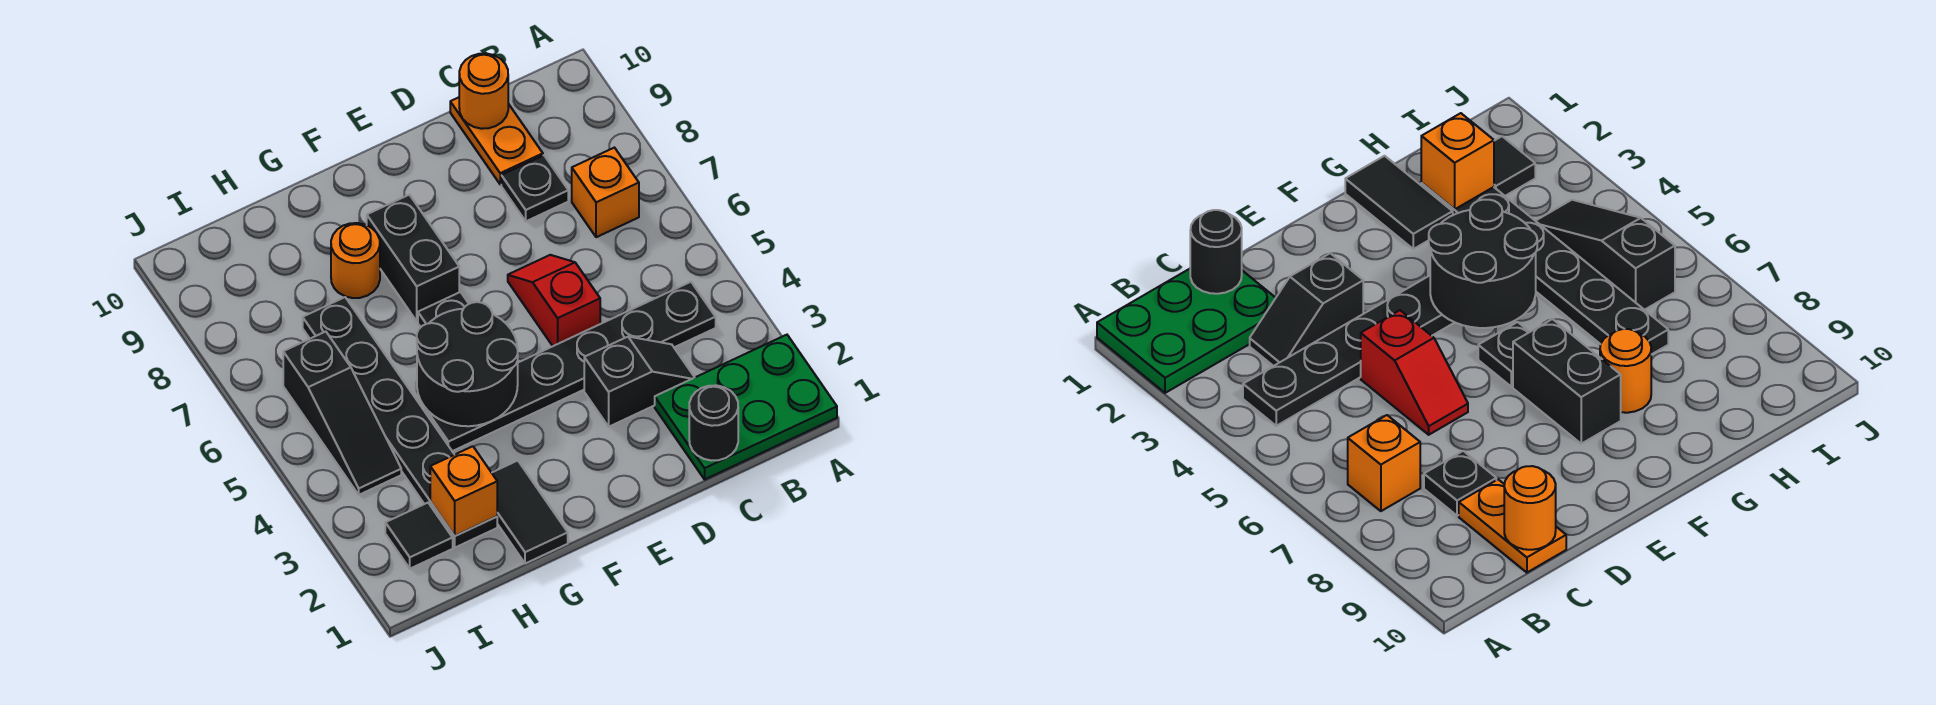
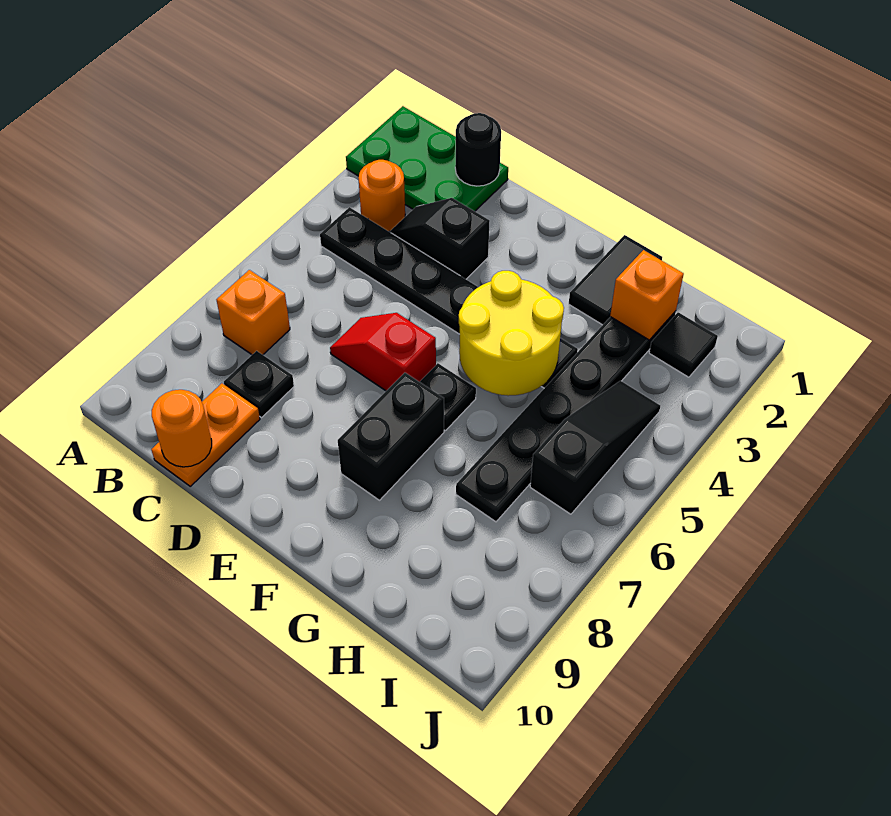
red slope D5:D6 level 1 top 5 -> red slope D6:E6 level 1 top E
black round brick F4:G5 level 2 -> yellow round brick F4:G5 level 2
orange round brick G8 level 1 -> orange round brick B3 level 1

